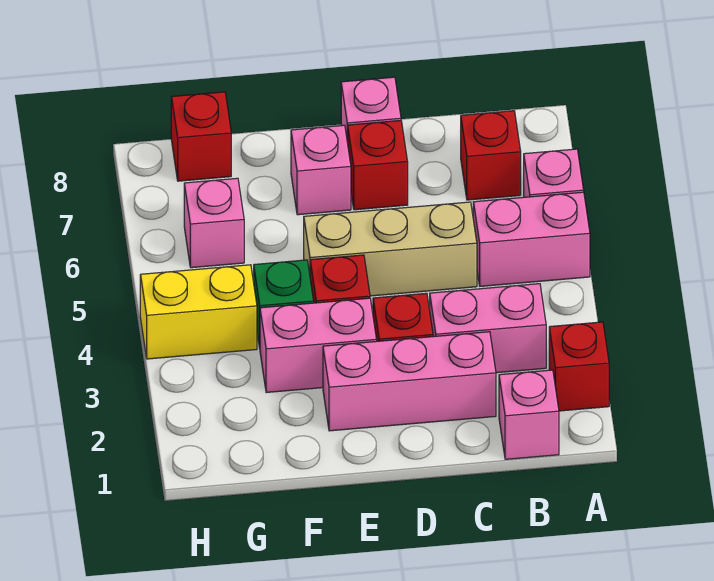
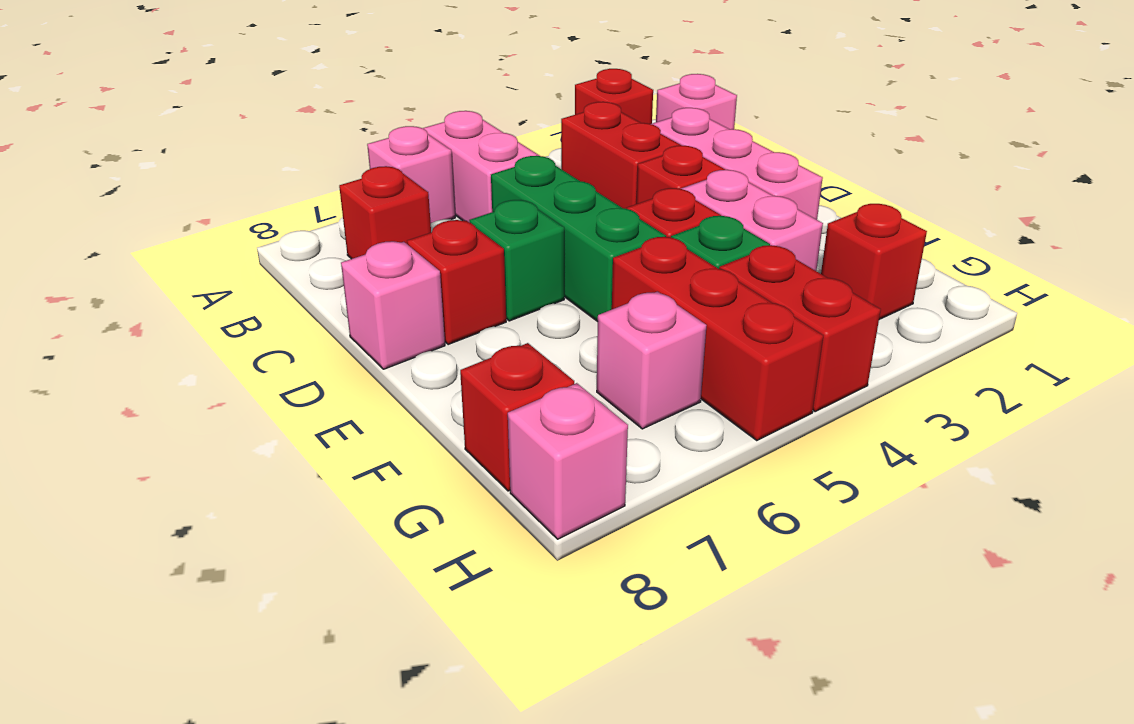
pink brick B3:C3 level 1 -> red brick B3:C3 level 1
tan brick C5:E5 level 1 -> green brick C5:E5 level 1
none -> green brick D6 level 1
pink brick E7 level 1 -> pink brick H8 level 1
none -> red brick F5:H5 level 1
none -> red brick G2 level 1
yellow brick G4:H4 level 1 -> red brick G4:H4 level 1

